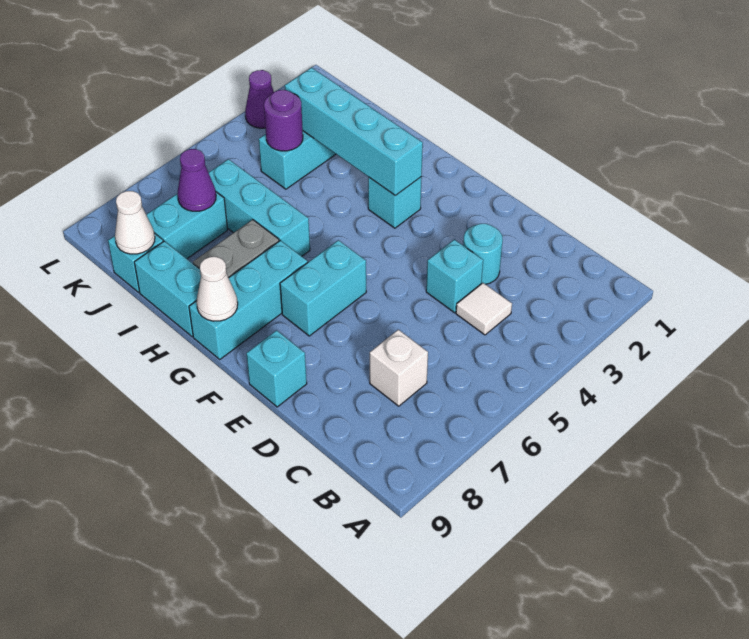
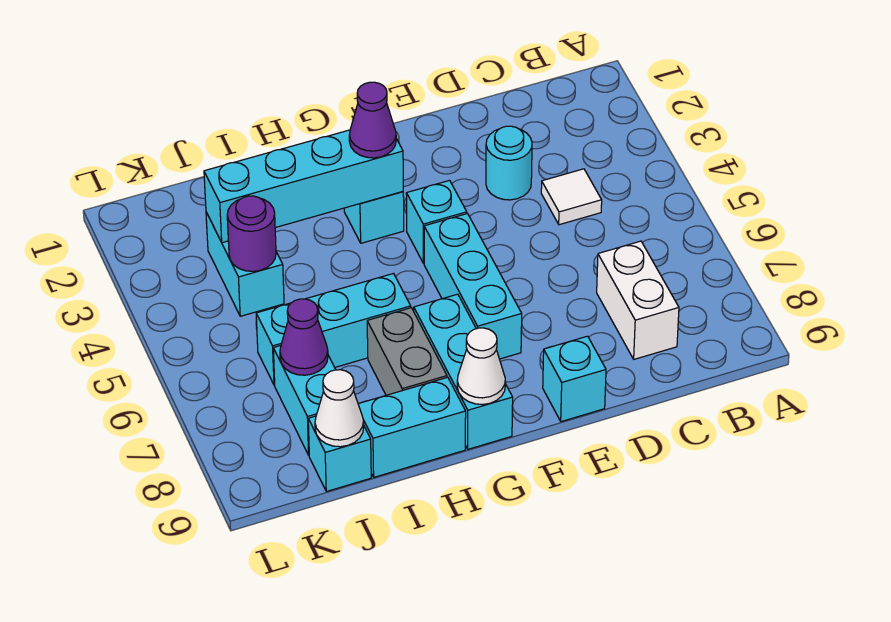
white brick C7 level 1 -> white brick C7:C8 level 1
cyan brick D4 level 1 -> cyan brick F4 level 1
cyan brick F6:F7 level 1 -> cyan brick F5:F7 level 1
purple cone L3 level 1 -> purple cone G3 level 3

